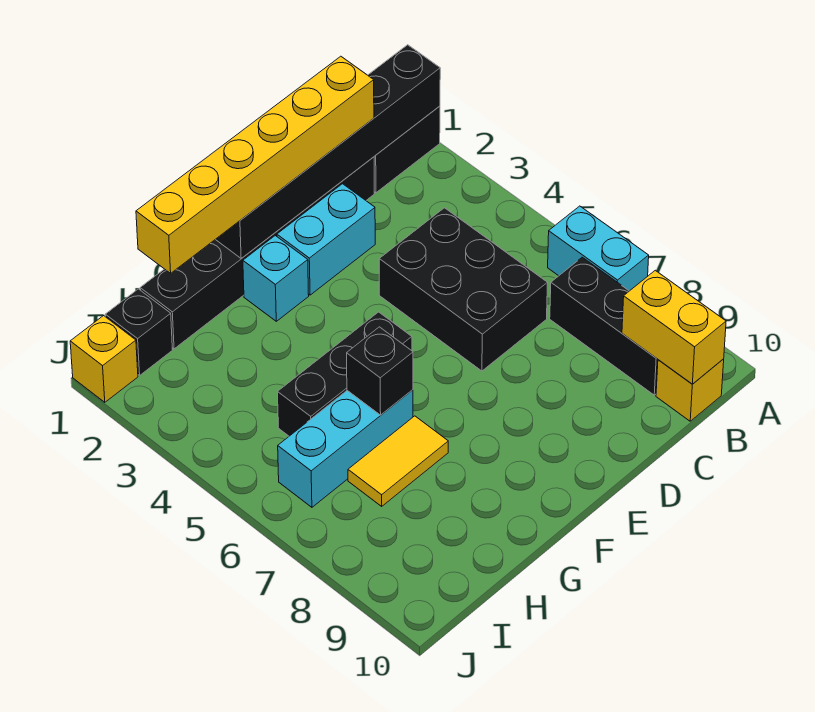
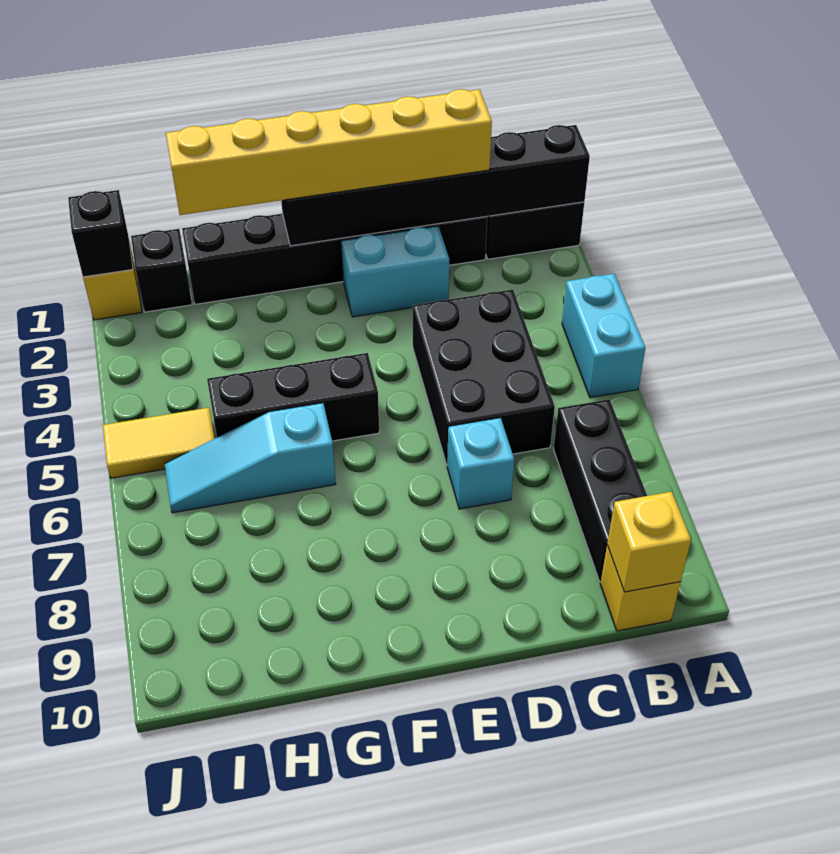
cyan brick A6:A7 level 1 -> cyan brick A4:A5 level 1
yellow brick B9:B10 level 2 -> yellow brick B10 level 2
cyan brick F2 level 1 -> cyan brick D7 level 1
cyan brick G6:I6 level 1 -> cyan slope G6:I6 level 1 top G
black brick G6 level 2 -> black brick J1 level 2
yellow tile G7:H7 level 1 -> yellow tile I5:J5 level 1

